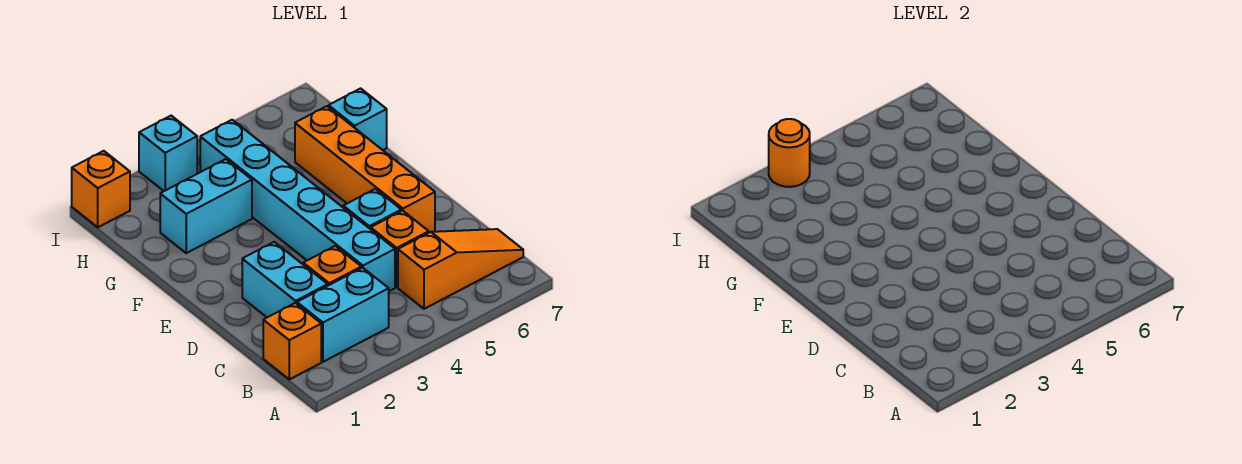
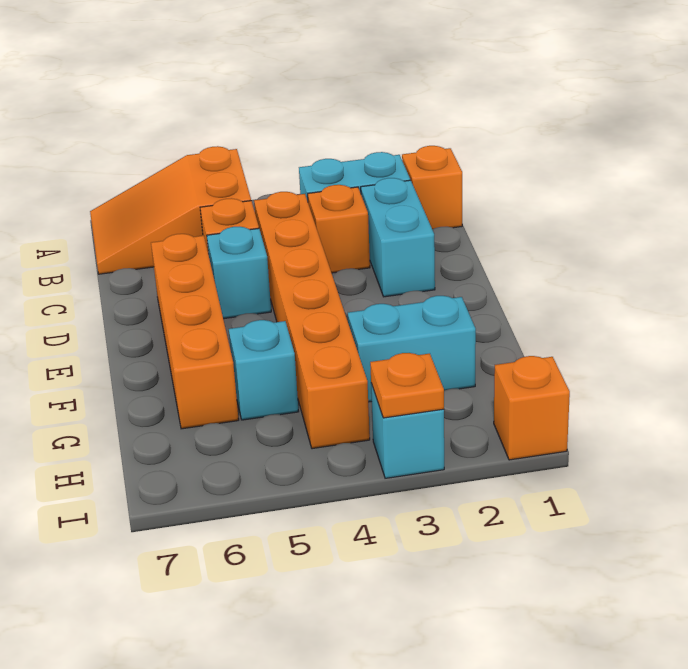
orange slope B5:B7 level 1 top 5 -> orange slope A5:B7 level 1 top 5
cyan brick C4:H4 level 1 -> orange brick C4:H4 level 1
cyan brick G7 level 1 -> cyan brick G5 level 1
orange round brick I3 level 2 -> orange plate I3 level 2

